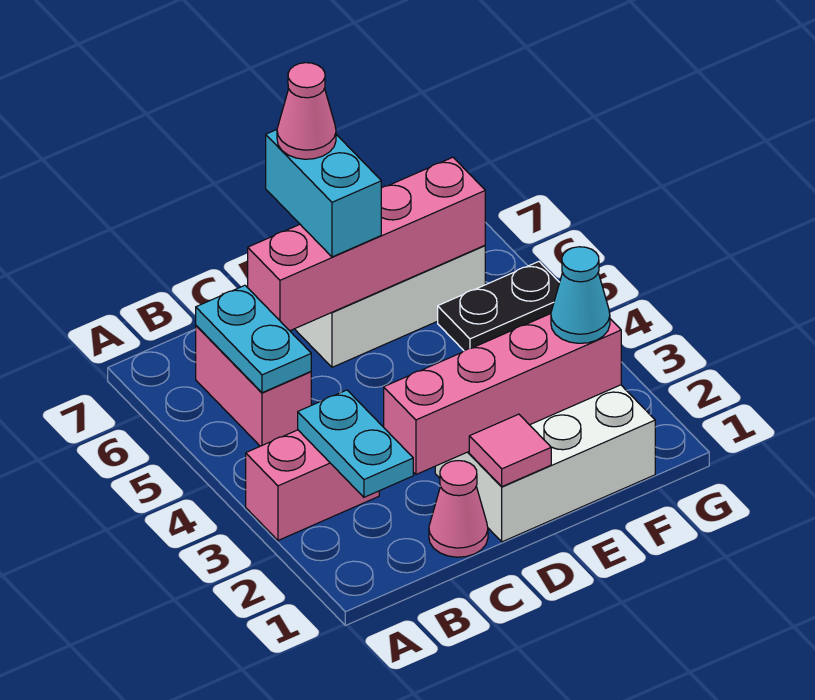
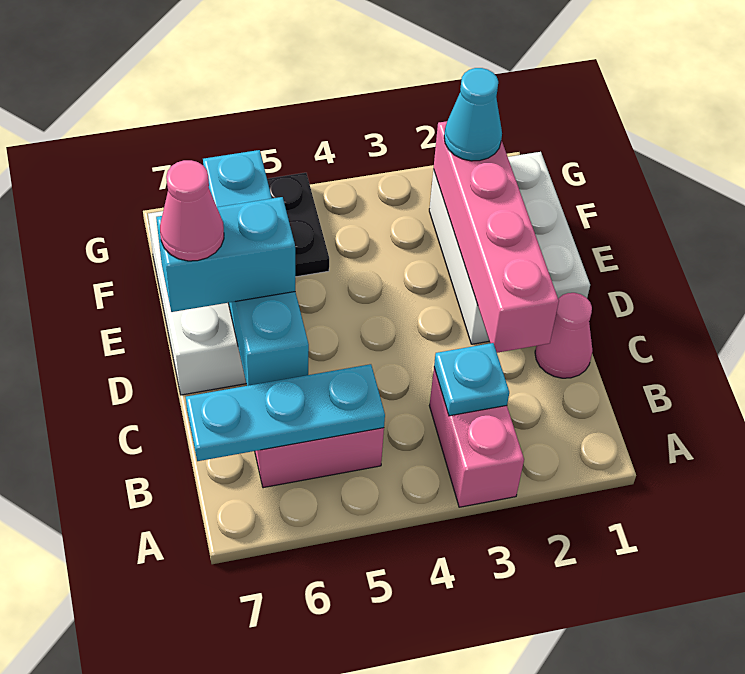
cyan plate B2:B3 level 2 -> cyan plate B3 level 2
cyan plate B5:B6 level 2 -> cyan plate B5:B7 level 2
pink brick C6:F6 level 2 -> cyan brick C6:F6 level 2
pink tile D1 level 2 -> none

